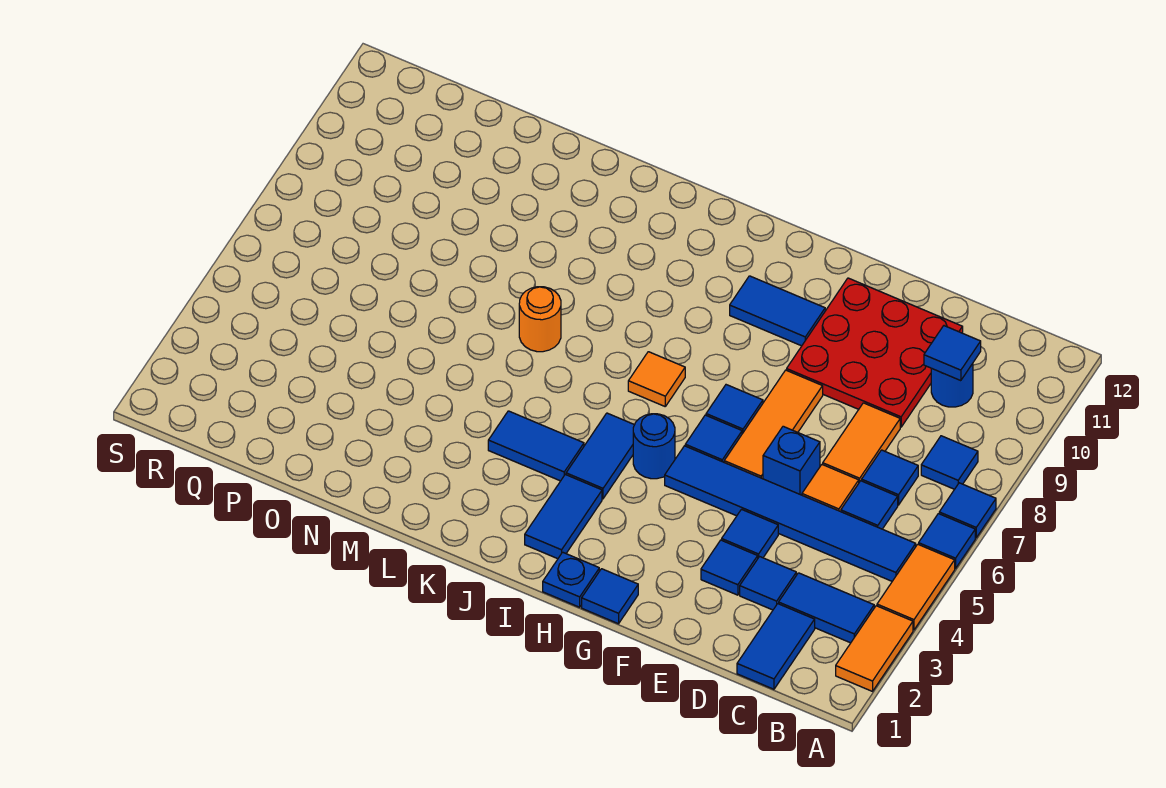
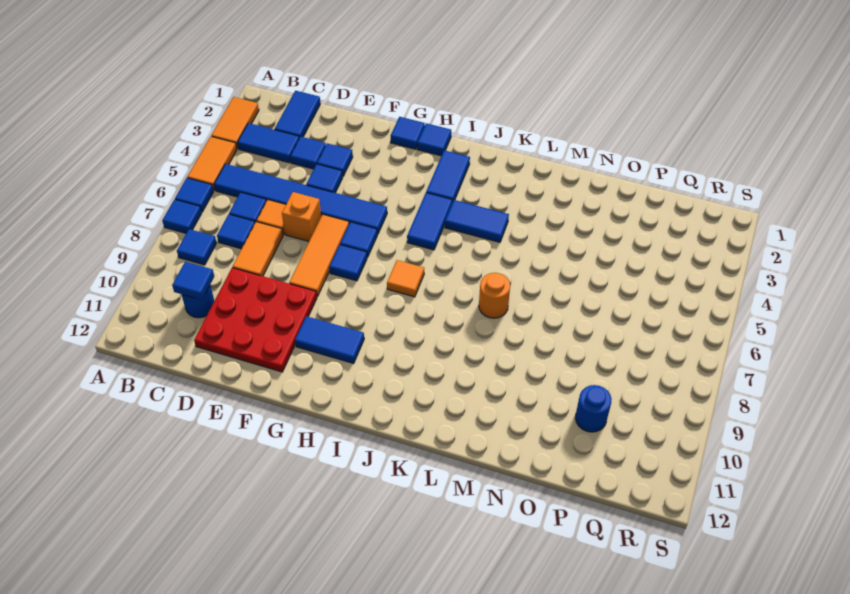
blue brick E6 level 1 -> orange brick E6 level 1
blue plate H1 level 1 -> blue tile H1 level 1
blue round brick H5 level 1 -> blue round brick P10 level 1

